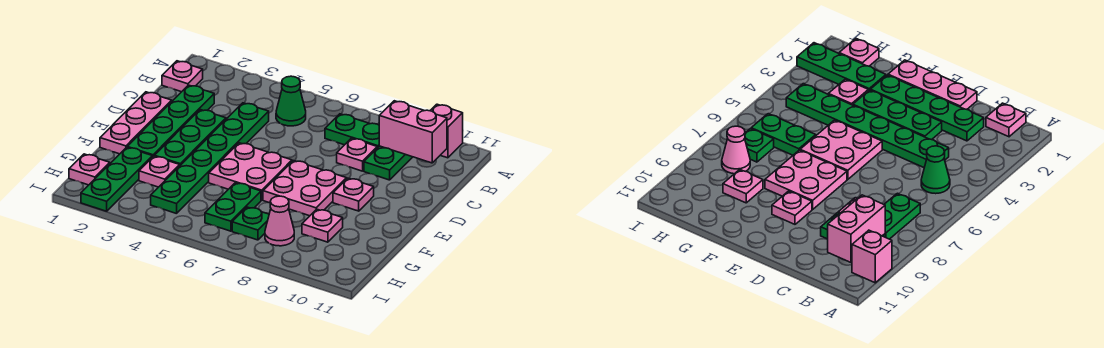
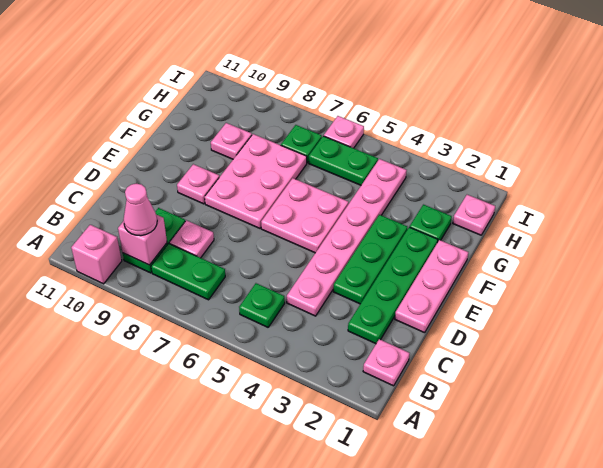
green cone B5 level 1 -> green plate B5 level 1
pink brick B9:B10 level 2 -> pink brick B9 level 2
green plate C4:H4 level 1 -> pink plate C4:H4 level 1
pink plate E7:F8 level 1 -> pink plate E7:G8 level 1
green plate G2:I2 level 1 -> green plate G2 level 1
pink plate G3 level 1 -> pink plate I6 level 1
green plate G6:H6 level 1 -> green plate H5:H6 level 1
pink cone H8 level 1 -> pink cone B9 level 3

